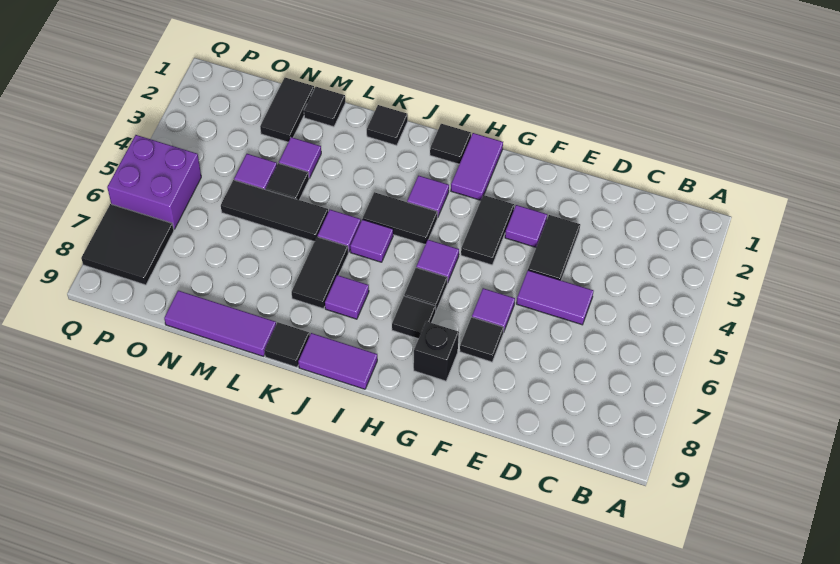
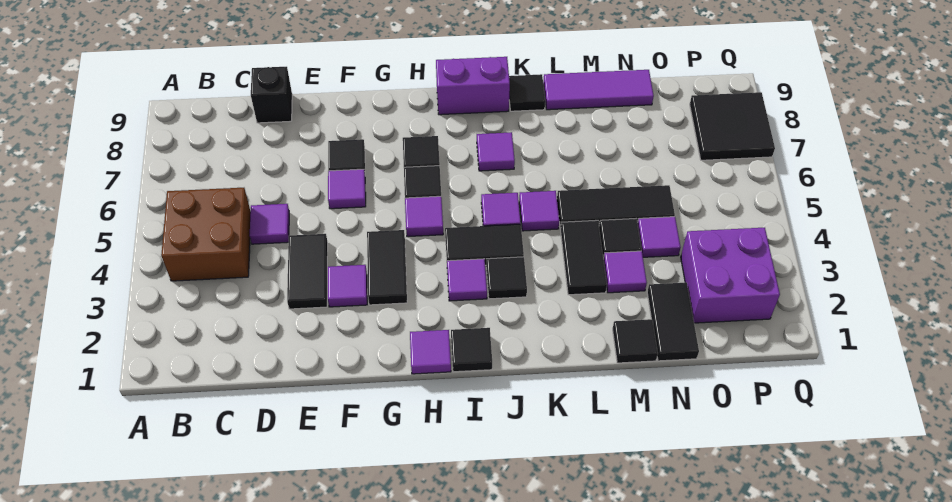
none -> brown brick B4:C5 level 1
purple tile D5:E5 level 1 -> purple tile D5 level 1
black brick G8 level 1 -> black brick D9 level 1
purple tile H1:H2 level 1 -> purple tile H1 level 1
purple tile I9:J9 level 1 -> purple brick I9:J9 level 1
black tile K1 level 1 -> black tile J3 level 1
black tile K6:K7 level 1 -> black tile L3:L4 level 1
purple brick P5:Q6 level 1 -> purple brick O2:P3 level 1

